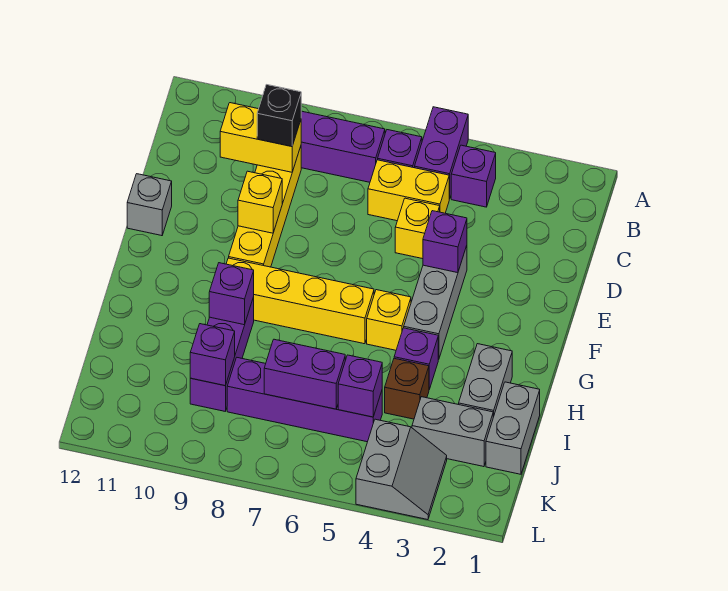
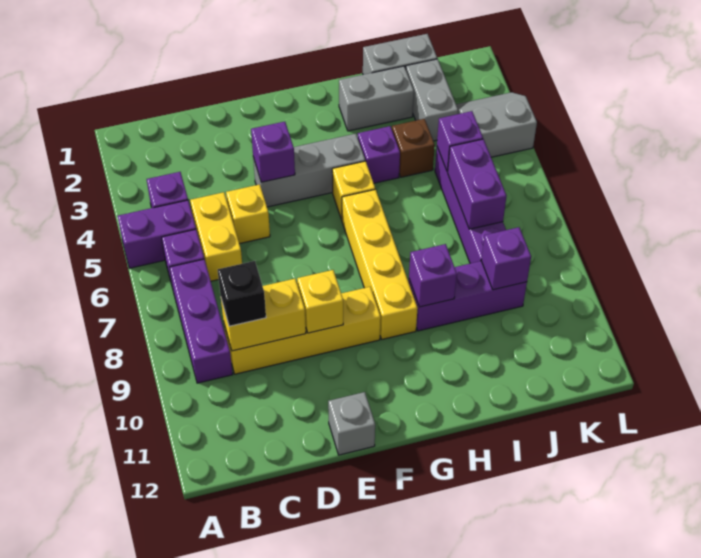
yellow brick C9:C10 level 2 -> yellow brick C9:D9 level 2

